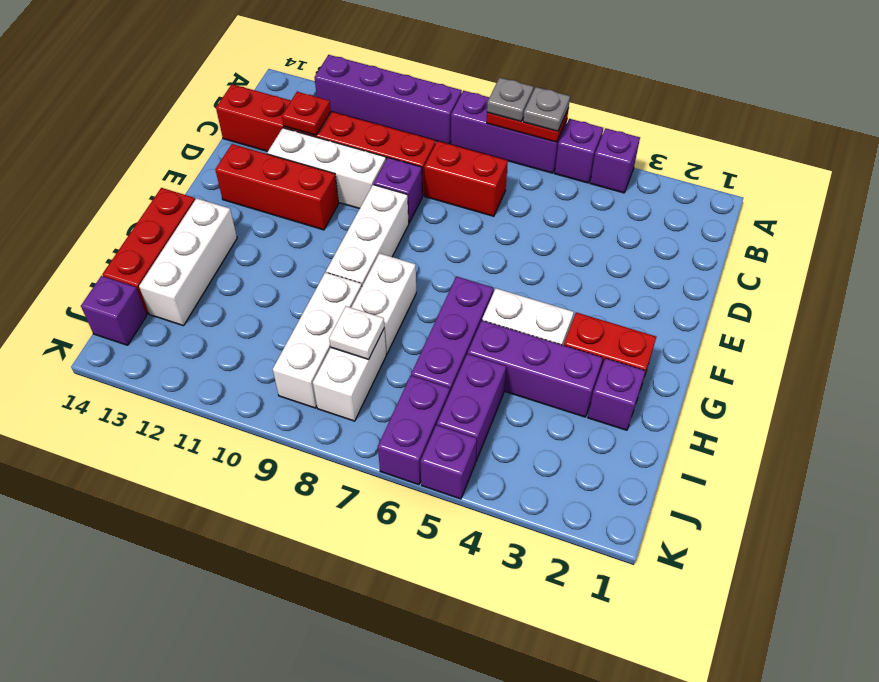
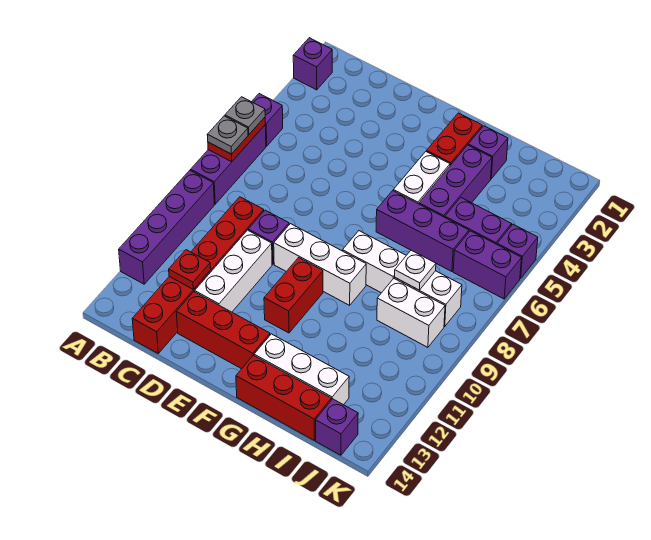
purple brick A4 level 1 -> purple brick A2 level 1
red brick C7:C8 level 1 -> red brick F10:F11 level 1
red brick E11:E13 level 1 -> red brick D13:F13 level 1
white brick H9:J9 level 1 -> white brick I9:J9 level 1

